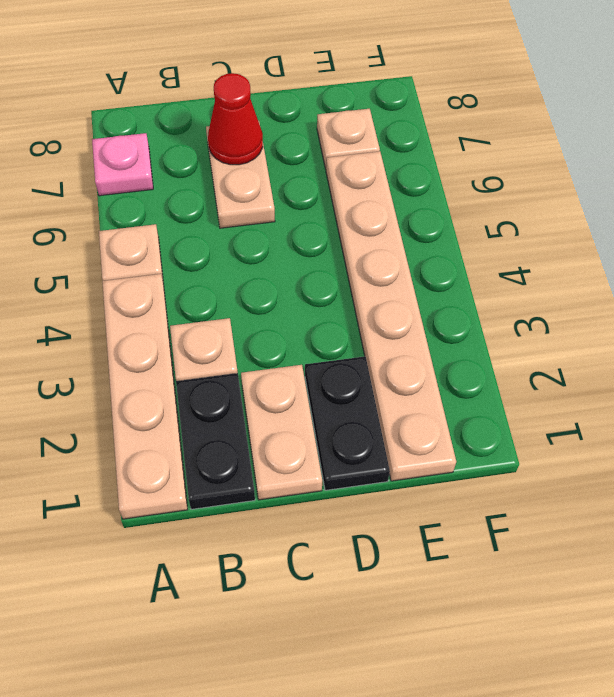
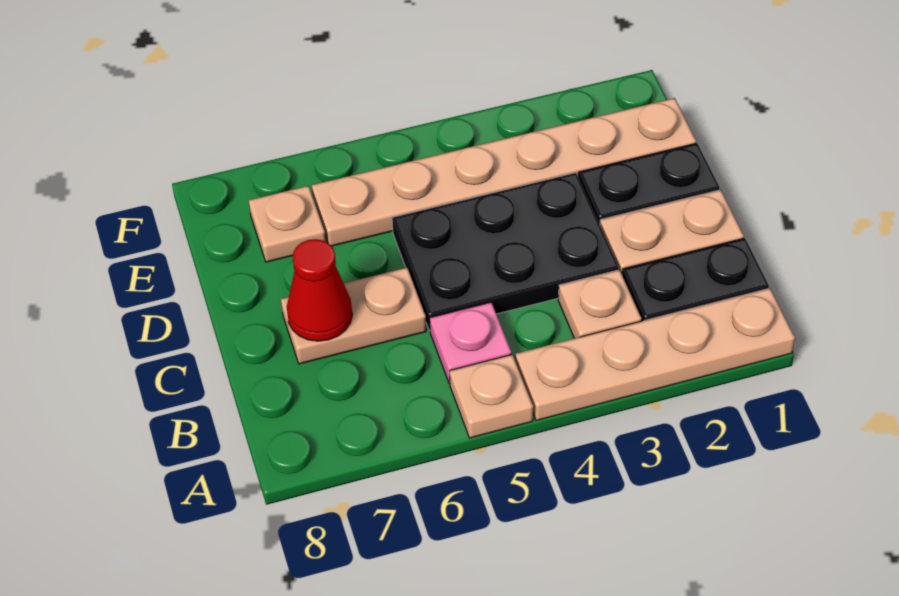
pink plate A7 level 1 -> pink plate B5 level 1
none -> black plate C3:D5 level 1

